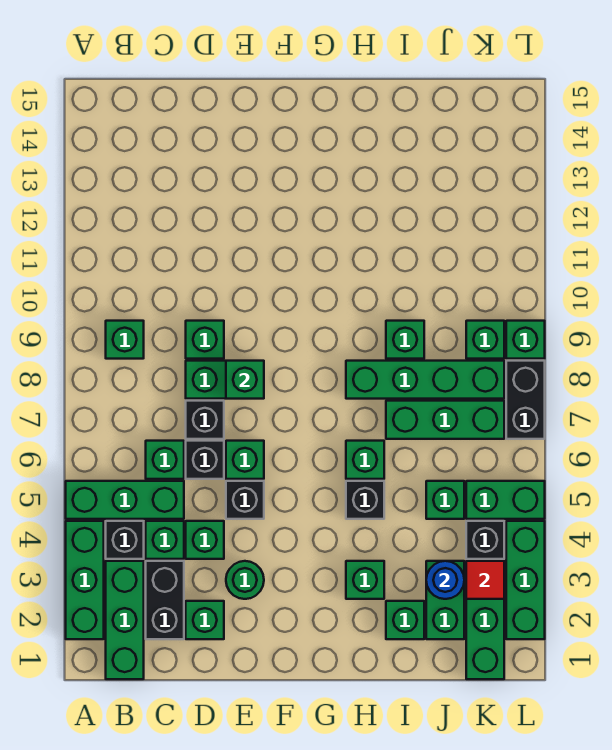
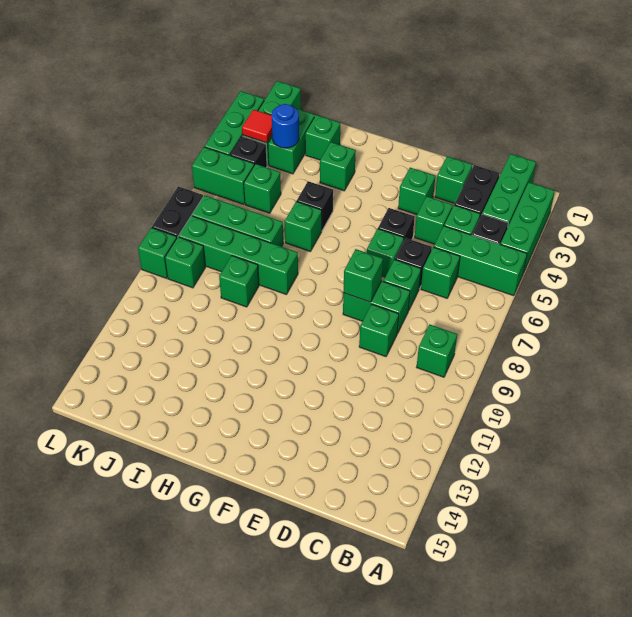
black brick D7 level 1 -> green brick D7 level 1
green round brick E3 level 1 -> green brick E3 level 1

